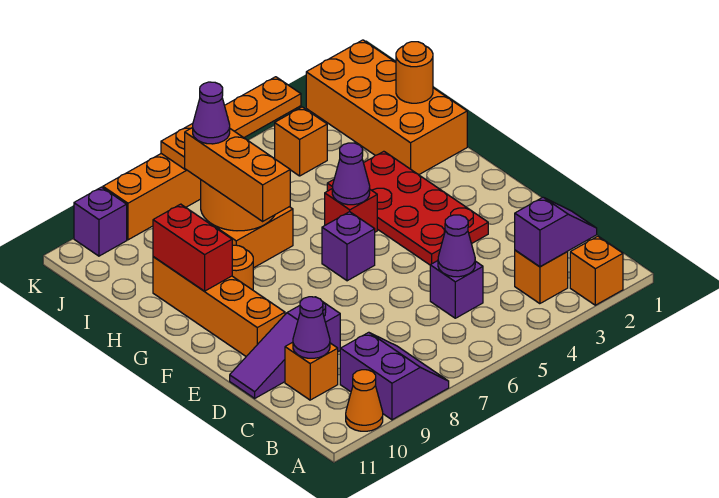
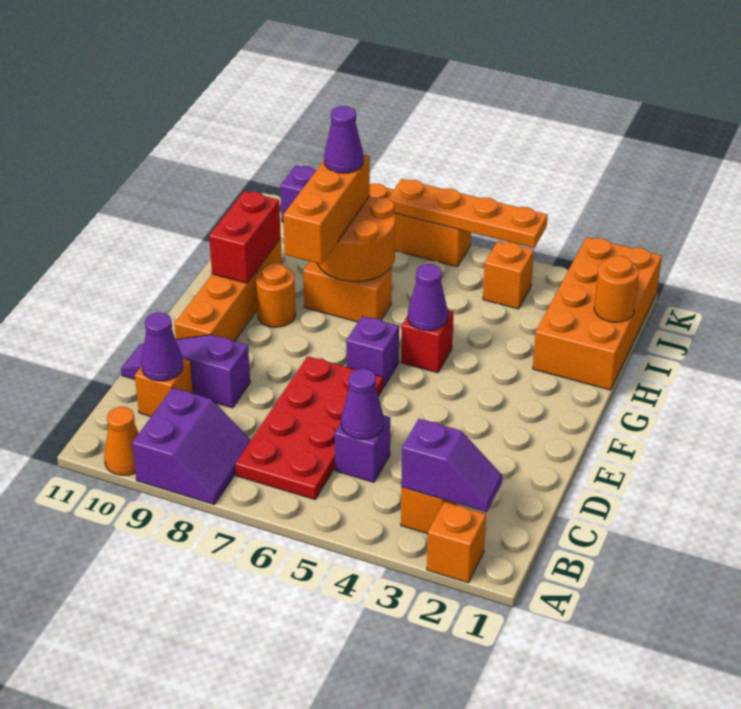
red plate E3:H4 level 1 -> red plate B6:E7 level 1

